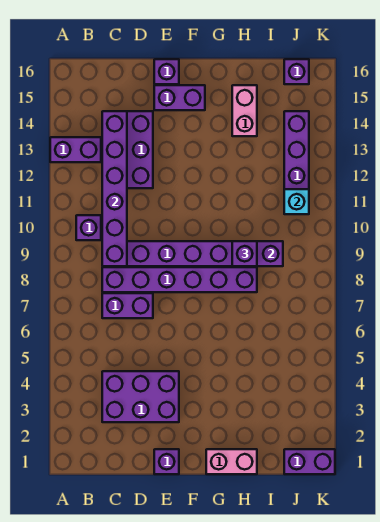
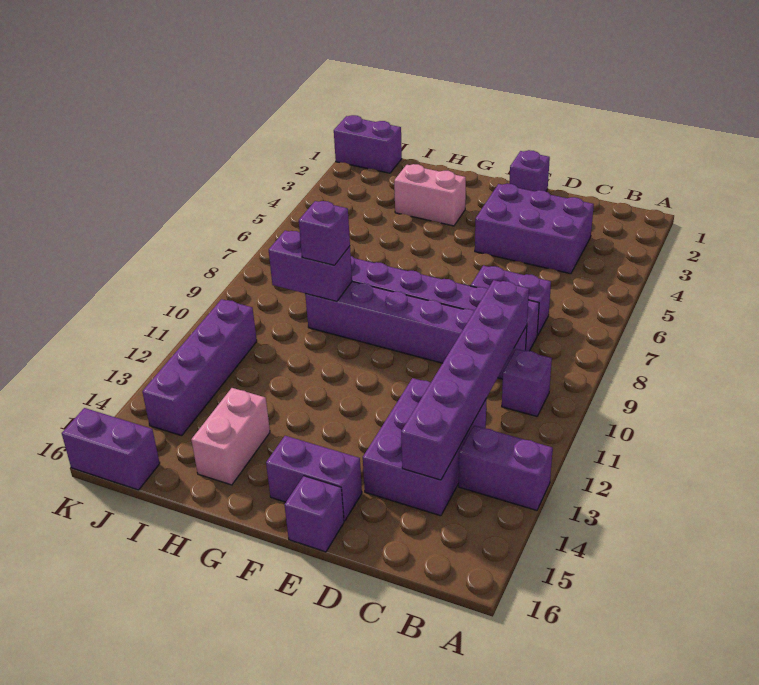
pink brick G1:H1 level 1 -> pink brick G3:H3 level 1
cyan brick J11 level 2 -> none
purple brick J16 level 1 -> purple brick J16:K16 level 1

